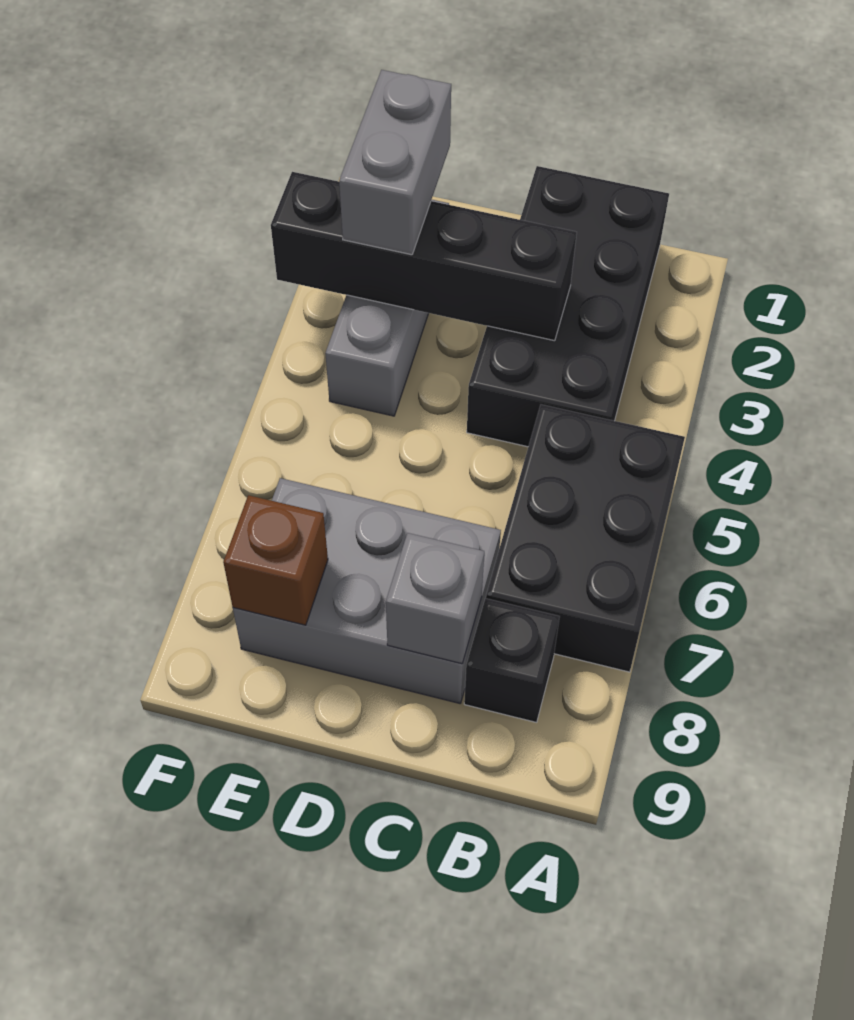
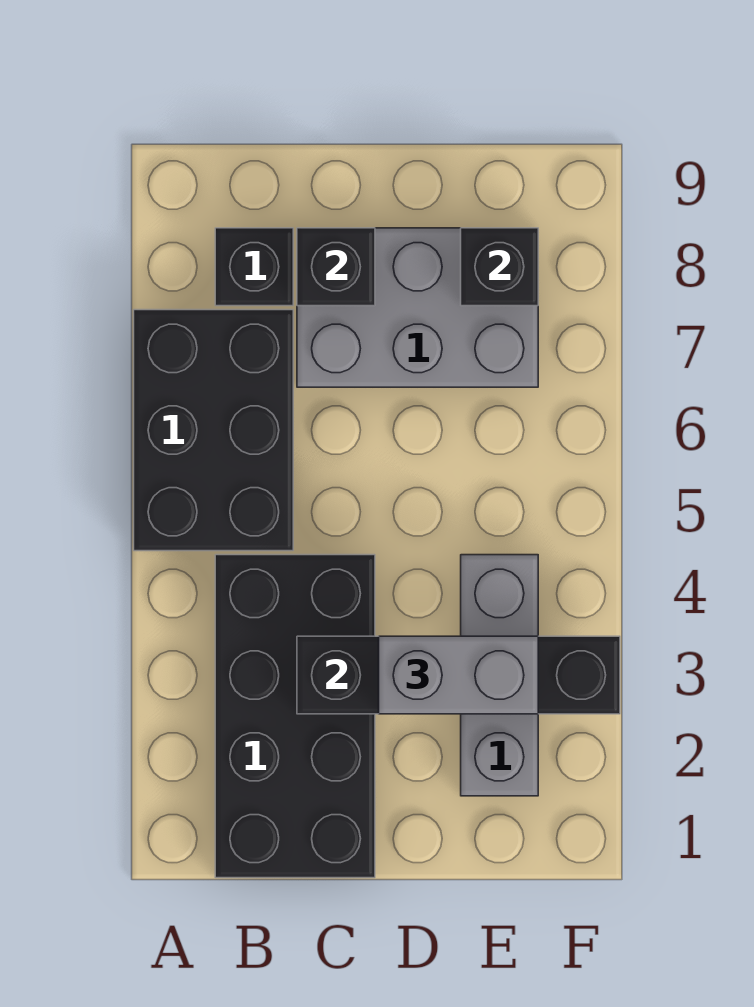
grey brick C8 level 2 -> black brick C8 level 2
grey brick E2:E3 level 3 -> grey brick D3:E3 level 3
brown brick E8 level 2 -> black brick E8 level 2

